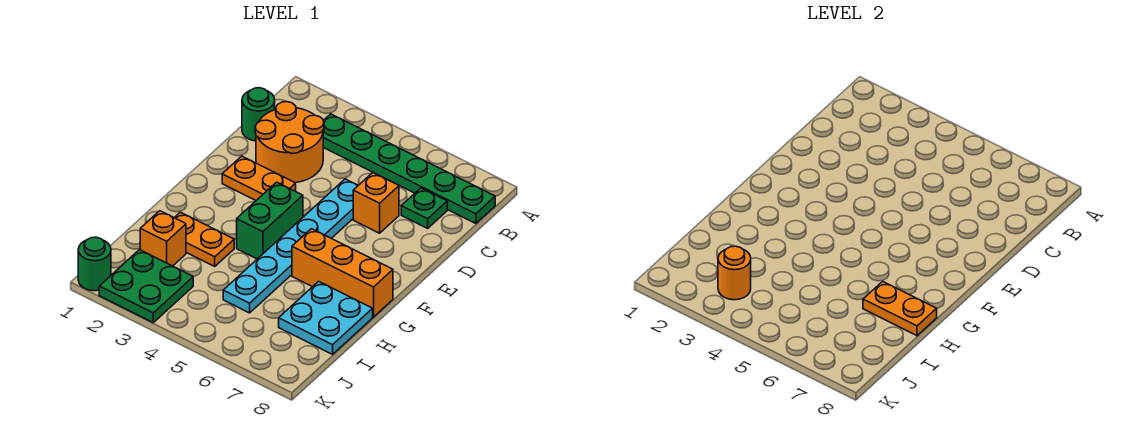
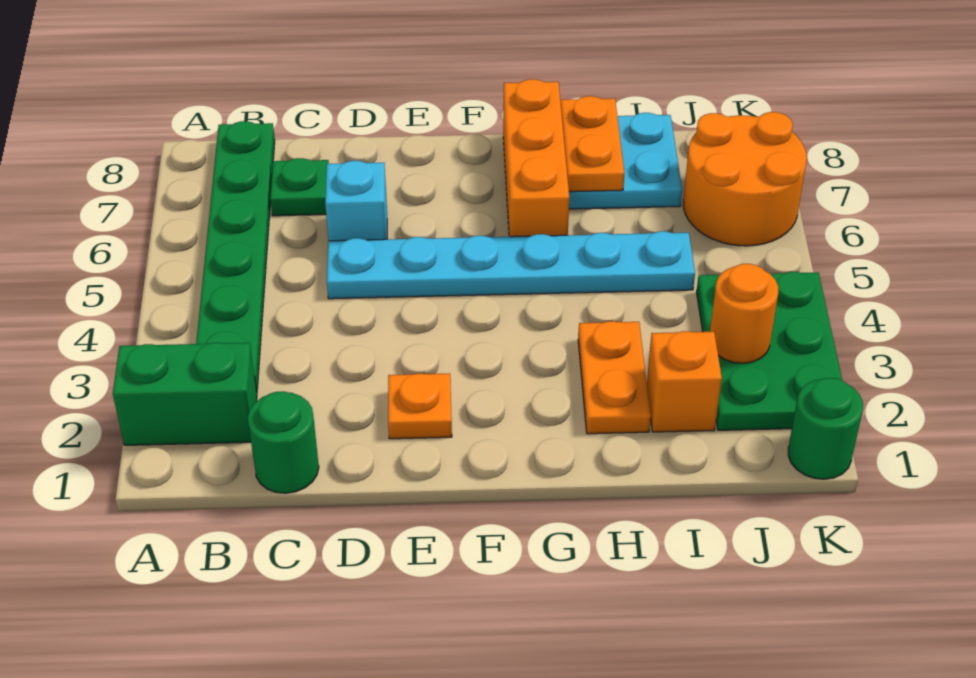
orange round brick C2:D3 level 1 -> orange round brick J6:K7 level 1
orange brick D6 level 1 -> cyan brick D6 level 1
orange plate E2:E3 level 1 -> orange plate E2 level 1
green brick F4:G4 level 1 -> green brick A2:B2 level 1
green plate J2:K3 level 1 -> green plate J2:K4 level 1

